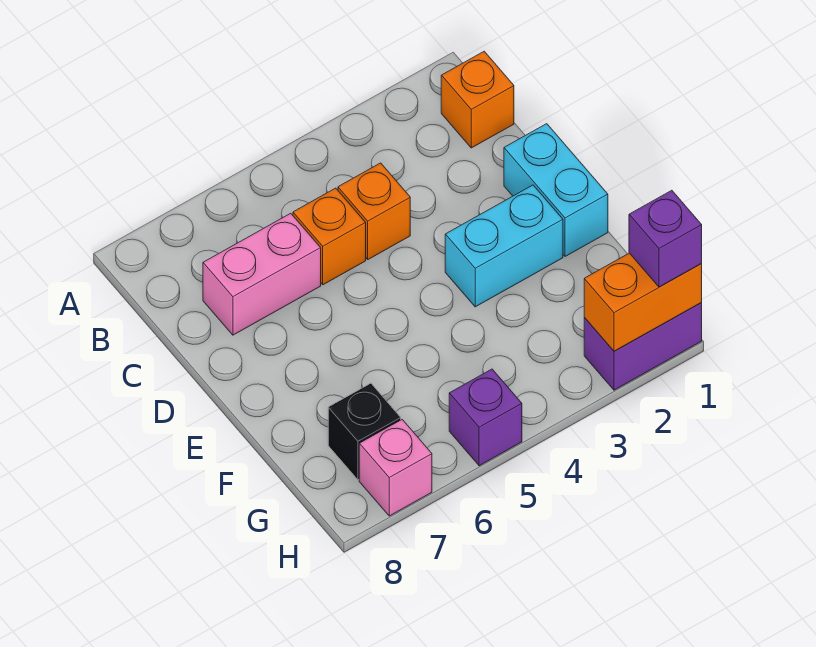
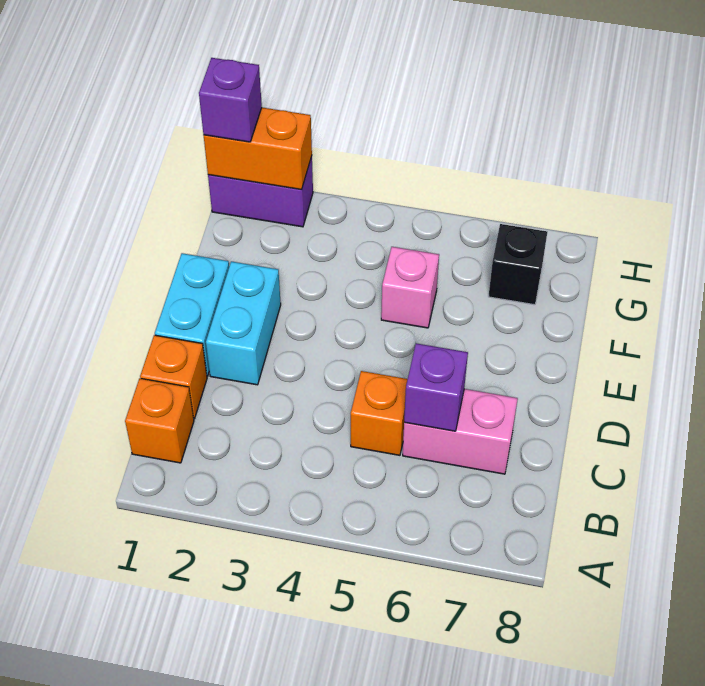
orange brick C4 level 1 -> orange brick C1 level 1
cyan brick E2:E3 level 1 -> cyan brick D2:E2 level 1
purple brick H5 level 1 -> purple brick C6 level 2
pink brick H7 level 1 -> pink brick F5 level 1

